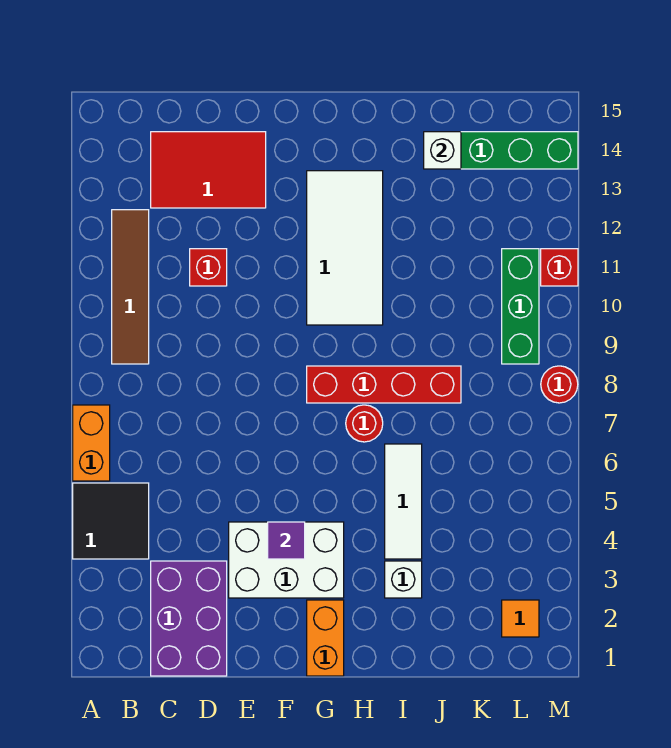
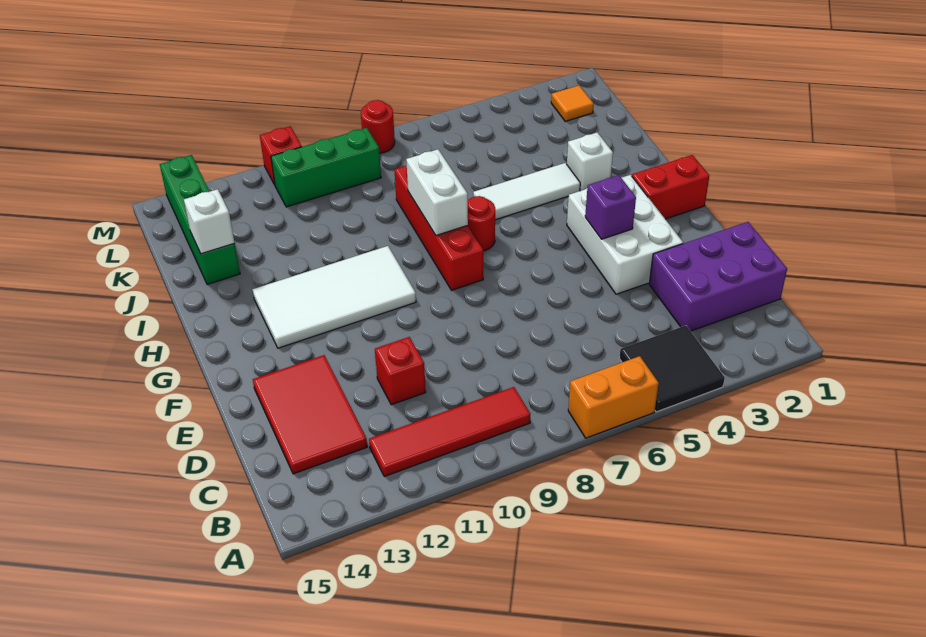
brown tile B9:B12 level 1 -> red tile B9:B12 level 1
purple tile F4 level 2 -> purple brick F4 level 2
orange brick G1:G2 level 1 -> red brick G1:G2 level 1
none -> white brick H8:I8 level 2

